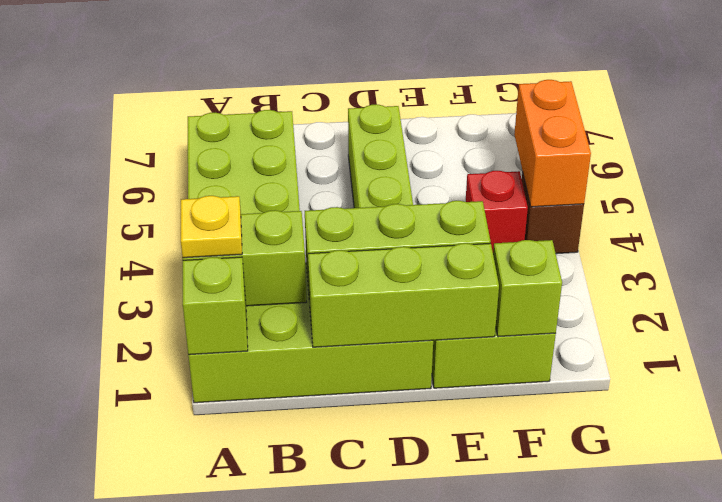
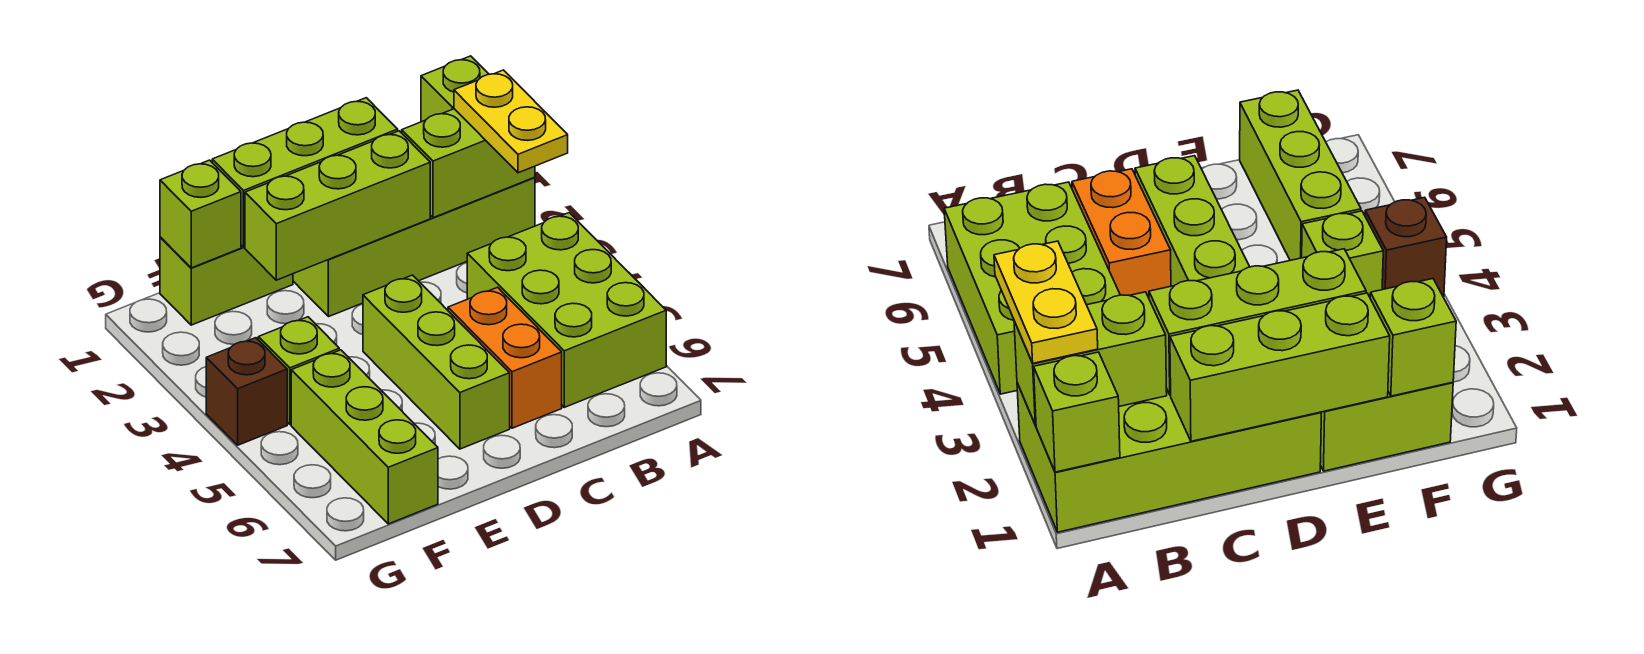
yellow plate A2 level 3 -> yellow plate A2:A3 level 3
red brick F4 level 1 -> lime brick F4 level 1
none -> lime brick F5:F7 level 1
orange brick G4:G5 level 2 -> orange brick C5:C6 level 1

